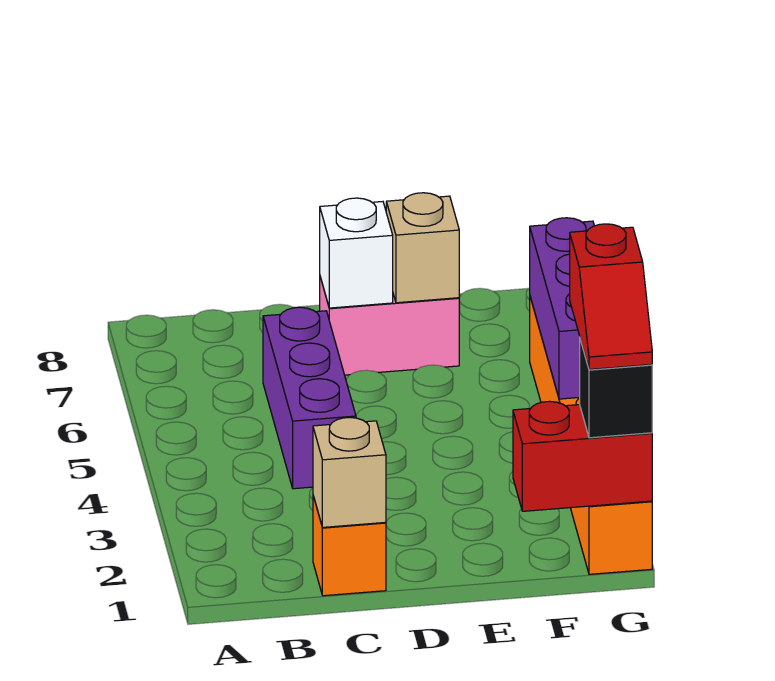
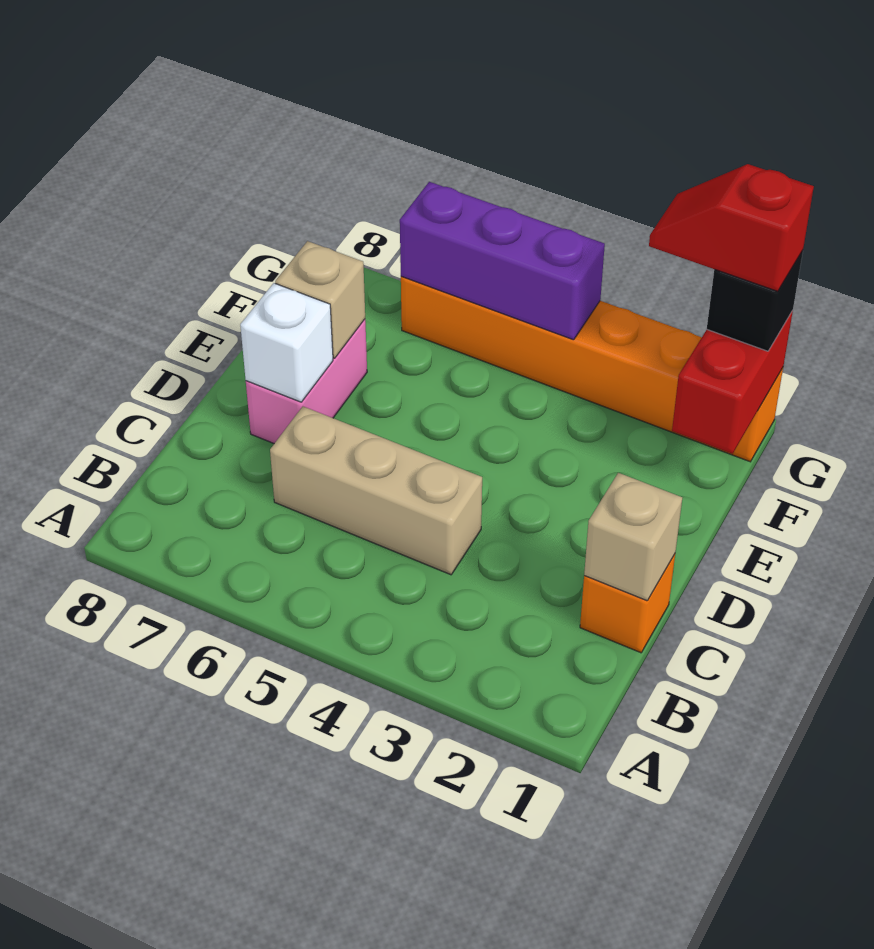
purple brick C4:C6 level 1 -> tan brick C4:C6 level 1
red slope G1:G2 level 4 top 2 -> red slope G1:G2 level 4 top 1

